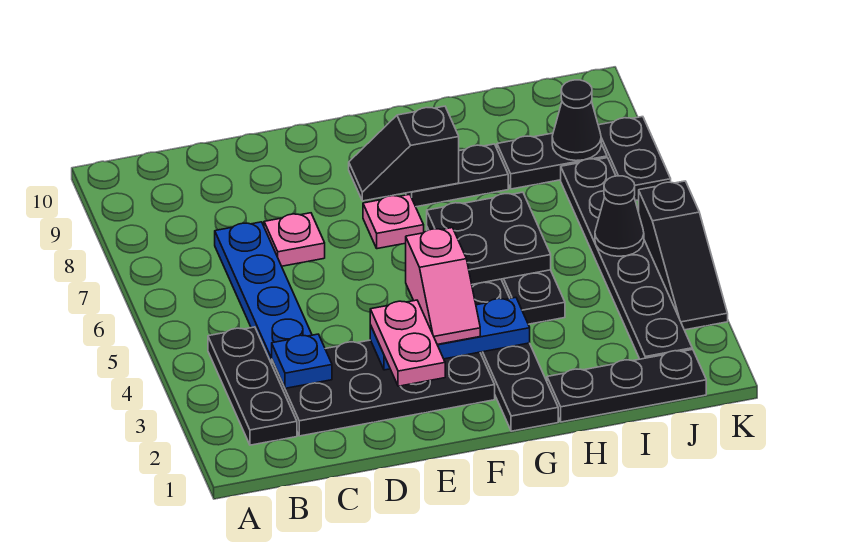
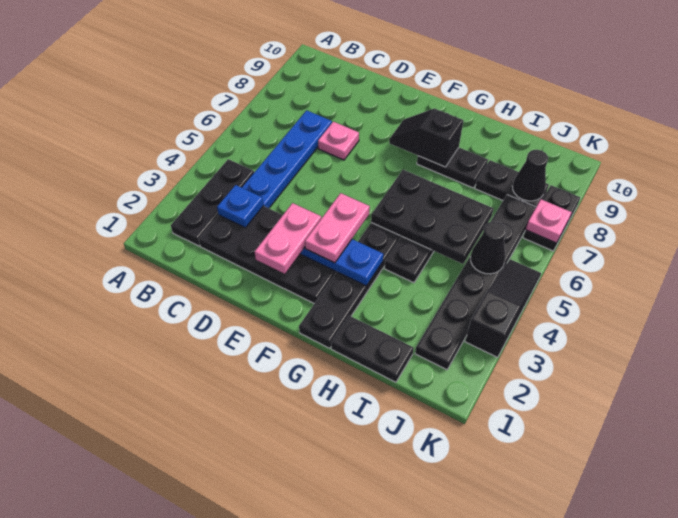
pink slope F3:F4 level 3 top 4 -> pink plate F3:F4 level 3
pink plate F7 level 1 -> pink plate K7 level 2
black plate G5:H6 level 2 -> black plate G5:I6 level 2
black plate H1:J1 level 1 -> black plate H1:I1 level 1
black slope K3:K5 level 1 top 5 -> black slope K3:K5 level 1 top 3

